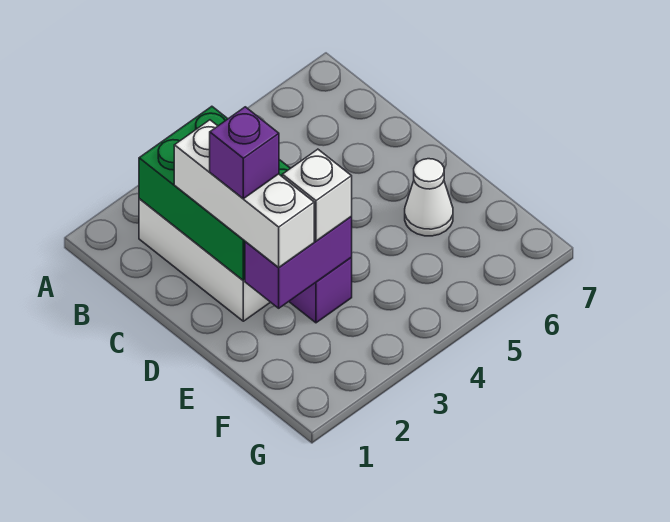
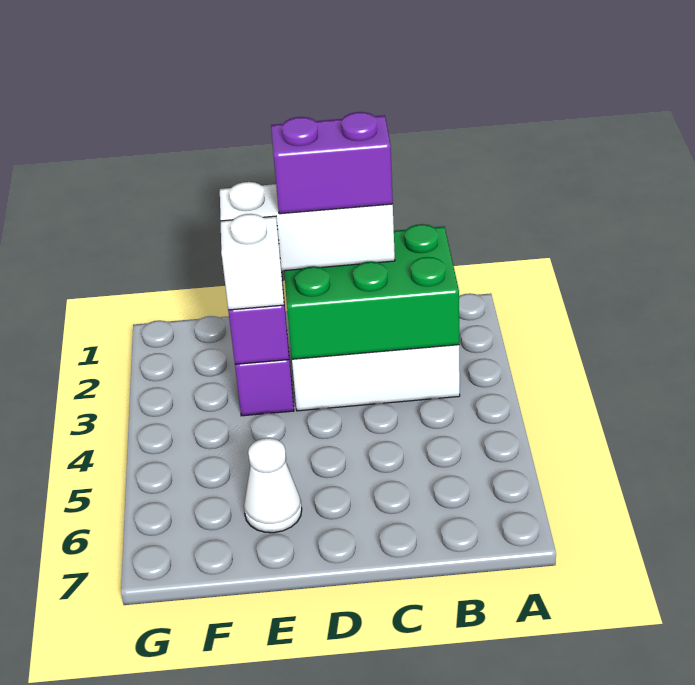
purple brick D2 level 4 -> purple brick C2:D2 level 4

